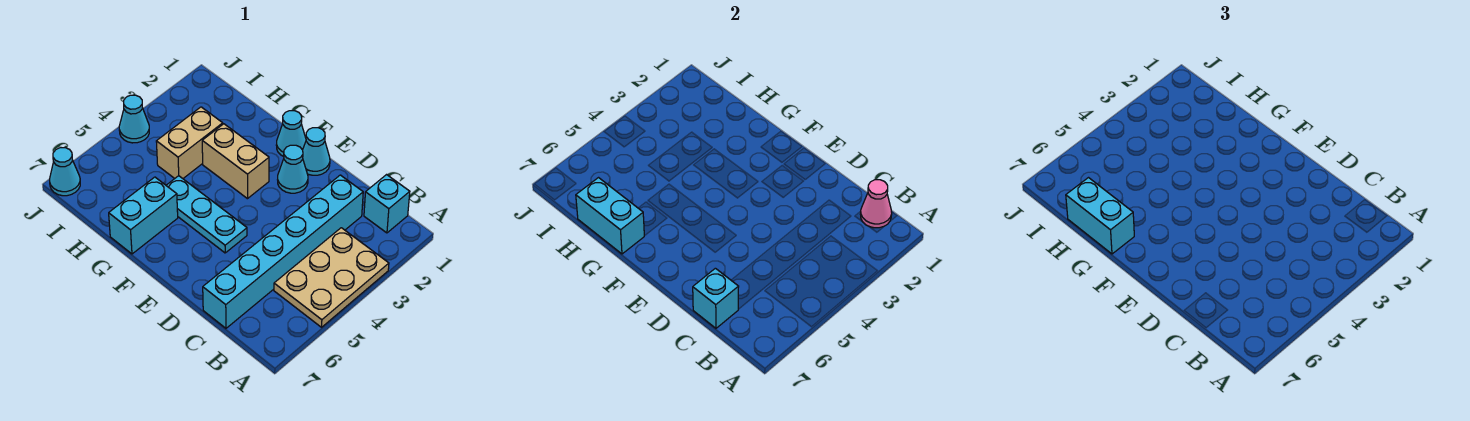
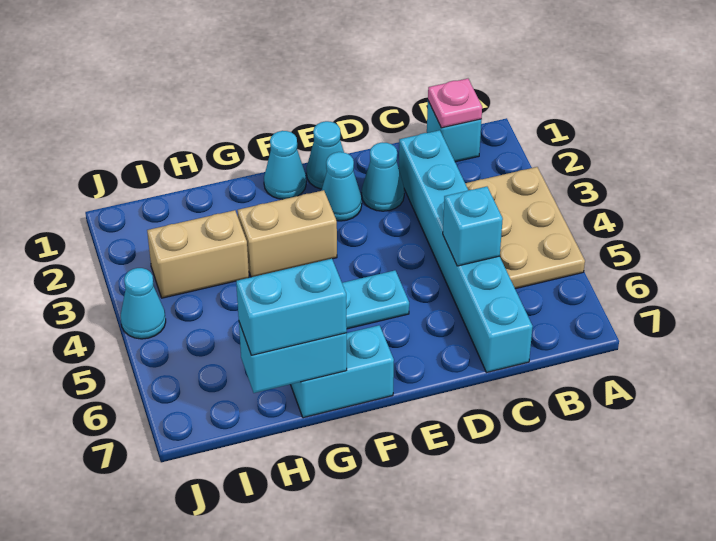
pink cone B1 level 2 -> pink plate B1 level 2
cyan brick C7 level 2 -> cyan brick C5 level 2
cyan brick G6:G7 level 1 -> cyan brick F7:G7 level 1
tan brick H3:H4 level 1 -> tan brick H3:I3 level 1
cyan cone J7 level 1 -> cyan cone D2 level 1

